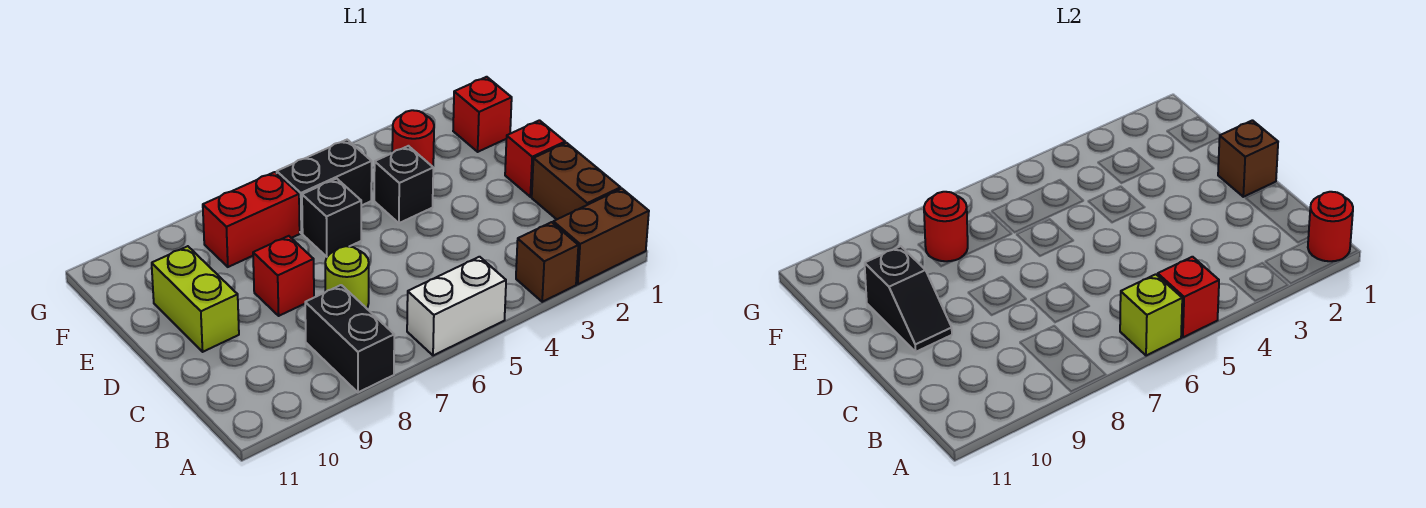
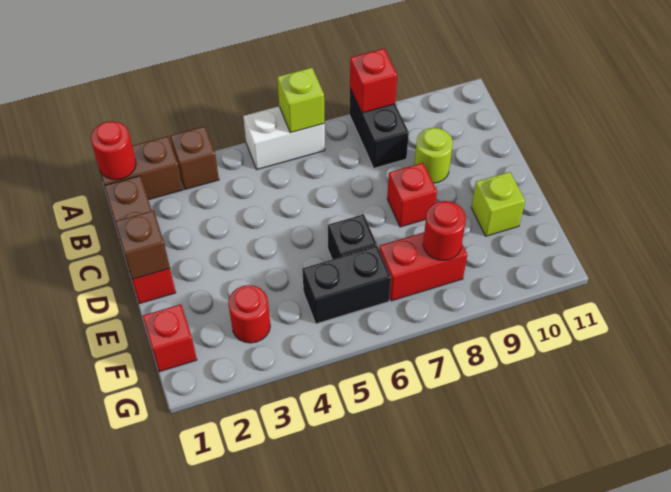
red brick A5 level 2 -> red brick A8 level 2
lime round brick C7 level 1 -> lime round brick C9 level 1
lime brick D10:E10 level 1 -> lime brick E10 level 1
black slope D10:E10 level 2 top E -> none
black brick E4 level 1 -> none

